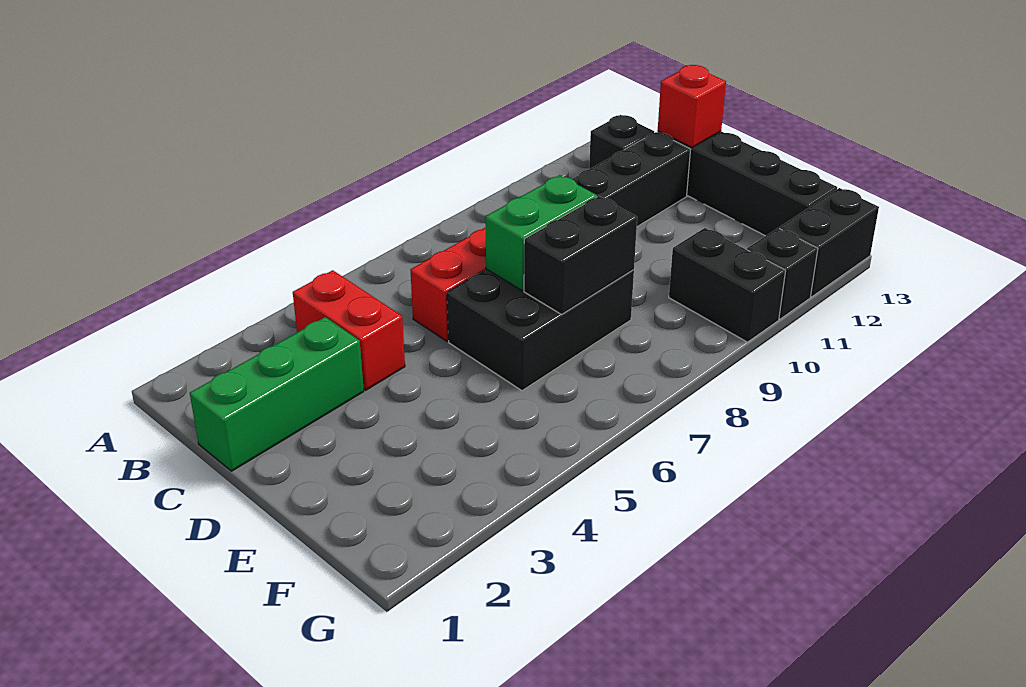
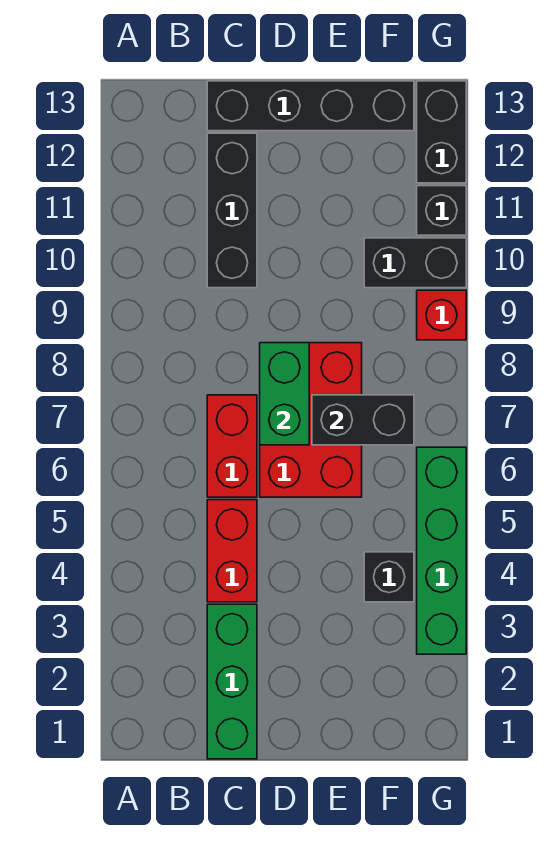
red brick B4:C4 level 1 -> red brick C4:C5 level 1
black brick B12 level 1 -> black brick F4 level 1
red brick C13 level 2 -> red brick G9 level 1
black brick D6:E8 level 1 -> red brick D6:E8 level 1
black brick E7:E8 level 2 -> black brick E7:F7 level 2
none -> green brick G3:G6 level 1

